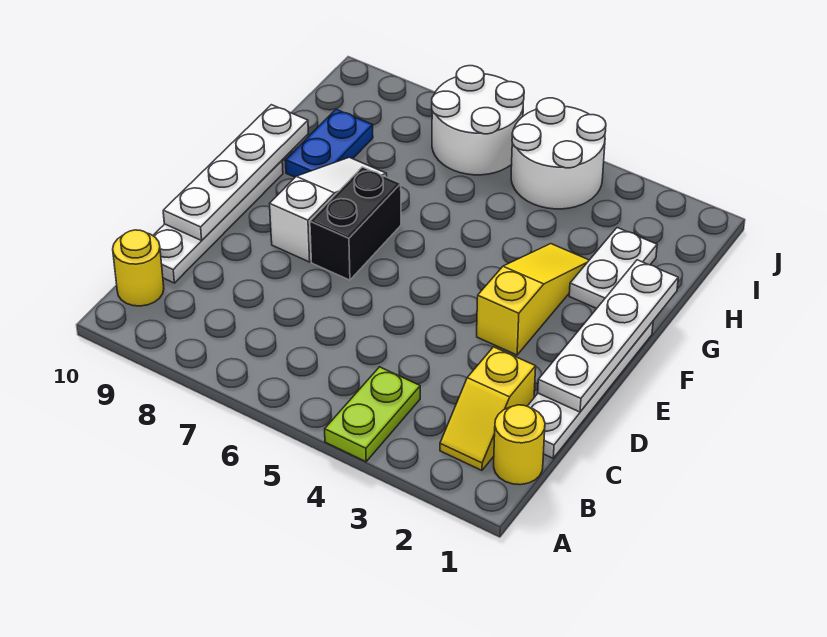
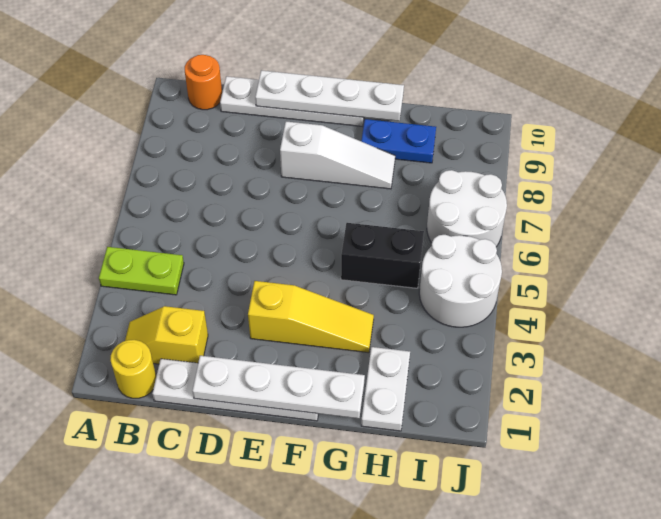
yellow round brick B10 level 1 -> orange round brick B10 level 1
black brick E7:F7 level 1 -> black brick G5:H5 level 1
white plate G2:H2 level 1 -> white plate H1:H2 level 1

